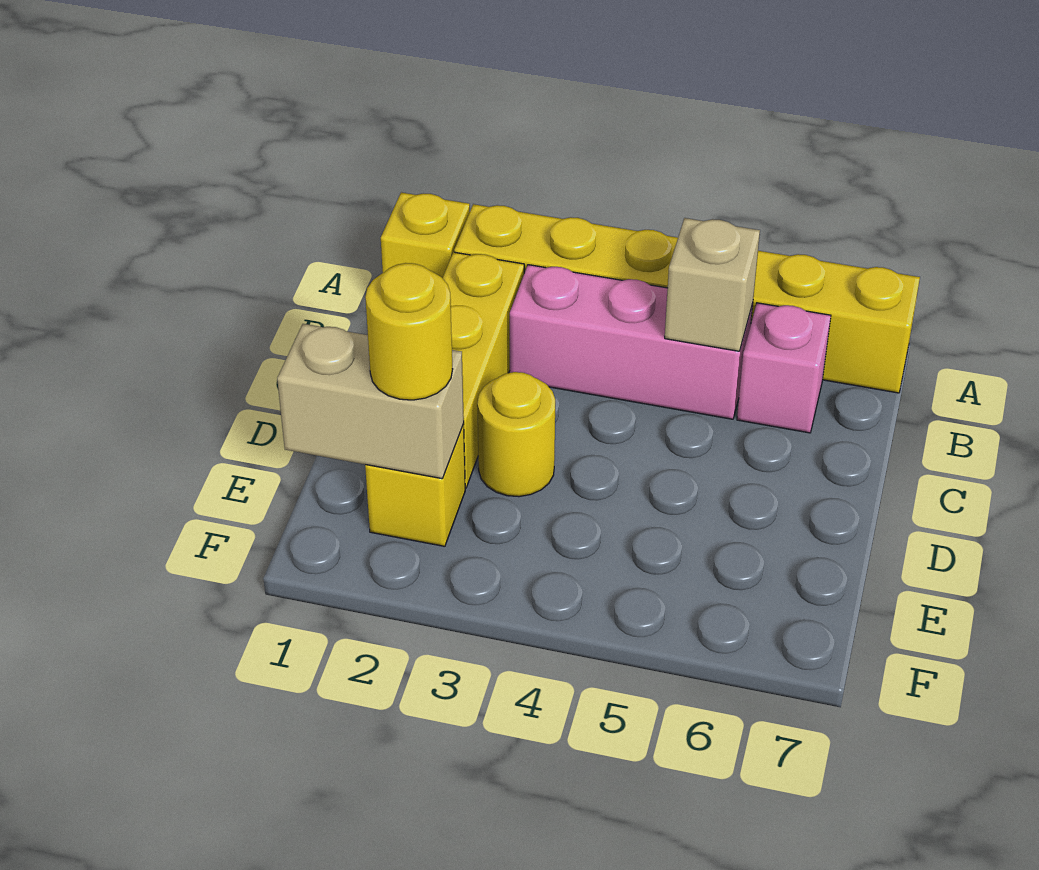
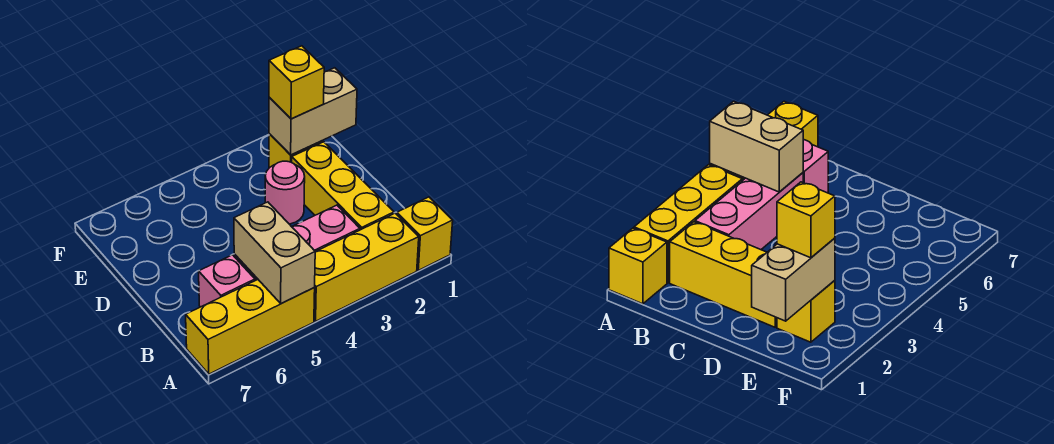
tan brick B5 level 2 -> tan brick A5:B5 level 2
yellow round brick D3 level 1 -> pink round brick D3 level 1
yellow round brick E2 level 3 -> yellow brick E2 level 3

